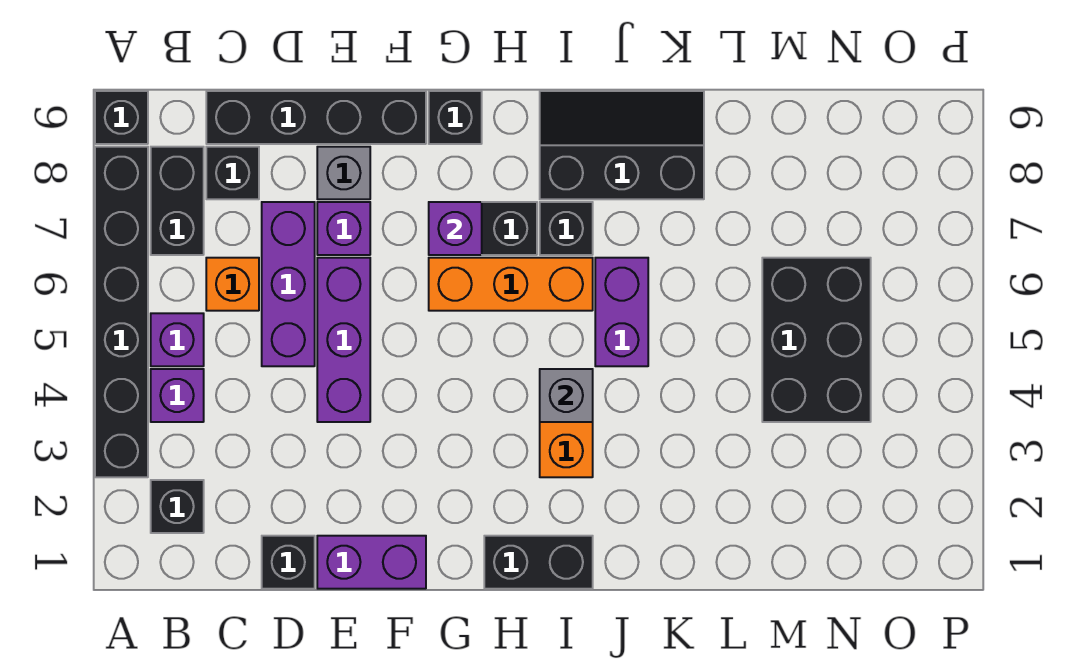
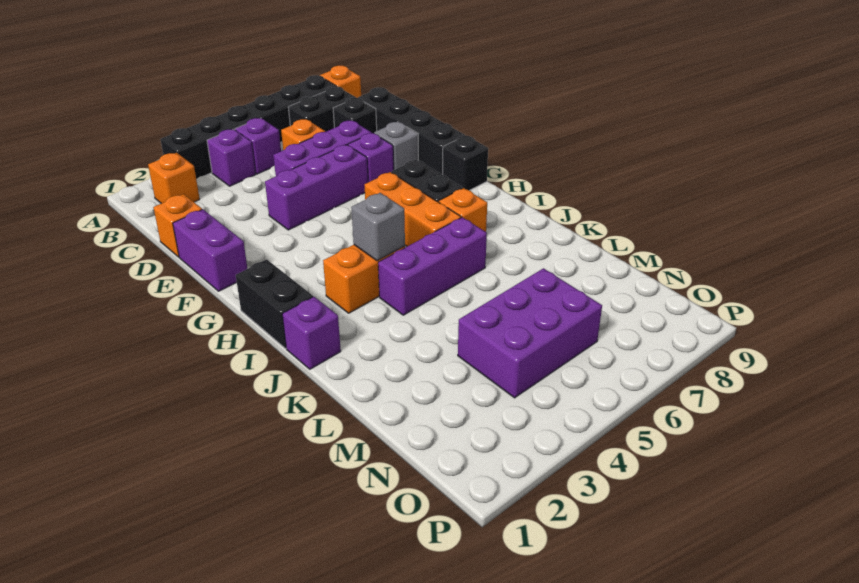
black brick A9 level 1 -> orange brick A9 level 1
black brick B2 level 1 -> orange brick B2 level 1
black brick D1 level 1 -> orange brick D1 level 1
purple brick G7 level 2 -> purple brick J1 level 1
black brick I7 level 1 -> orange brick I7 level 1
black slope I8:K9 level 1 top 8 -> none
purple brick J5:J6 level 1 -> purple brick J4:J6 level 1
black brick M4:N6 level 1 -> purple brick M4:N6 level 1

